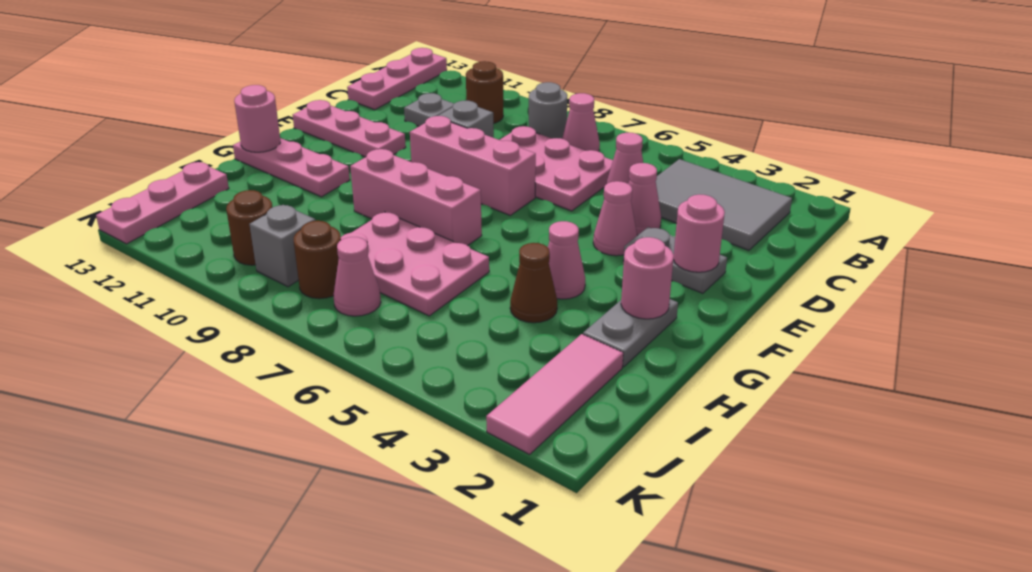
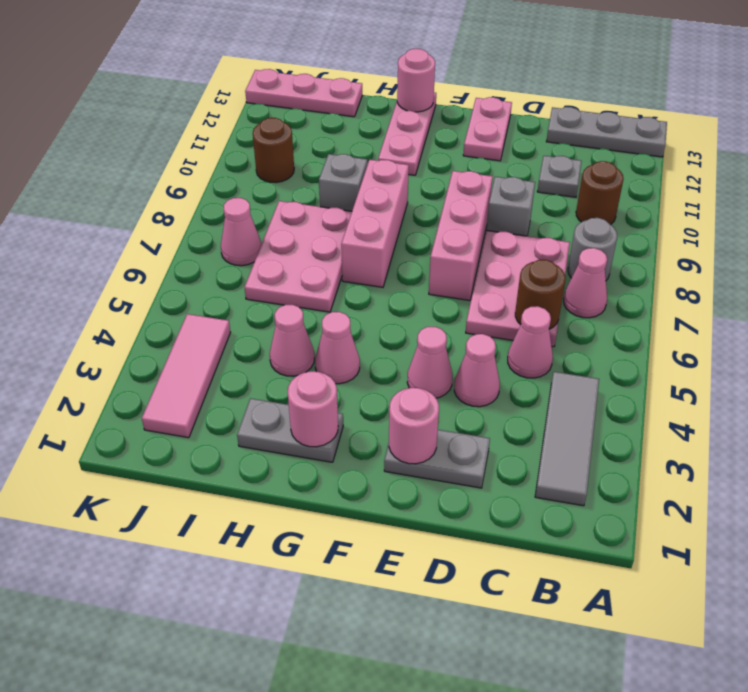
pink plate A13:C13 level 1 -> grey plate A13:C13 level 1
grey tile B2:C4 level 1 -> grey tile B2:B4 level 1
grey plate E2:E3 level 1 -> grey plate D2:E2 level 1
pink plate E11:E13 level 1 -> pink plate E12:E13 level 1
brown cone H4 level 1 -> pink cone H4 level 1
pink tile I2:K2 level 1 -> pink tile J2:J4 level 1
brown round brick J8 level 1 -> brown round brick C6 level 2
grey brick J9 level 1 -> grey brick H9 level 1

